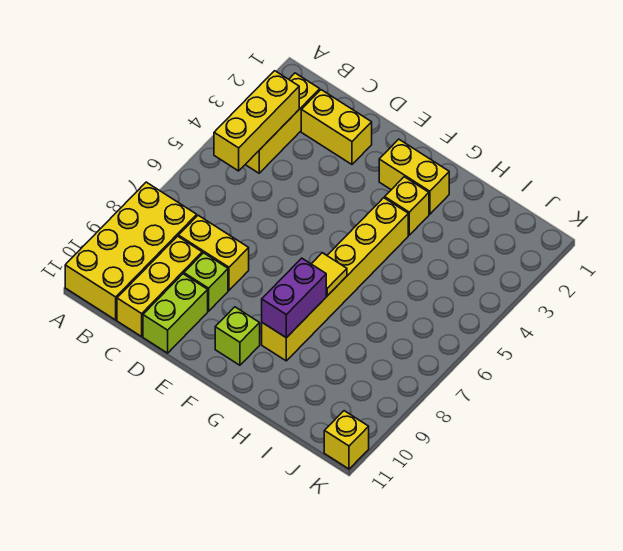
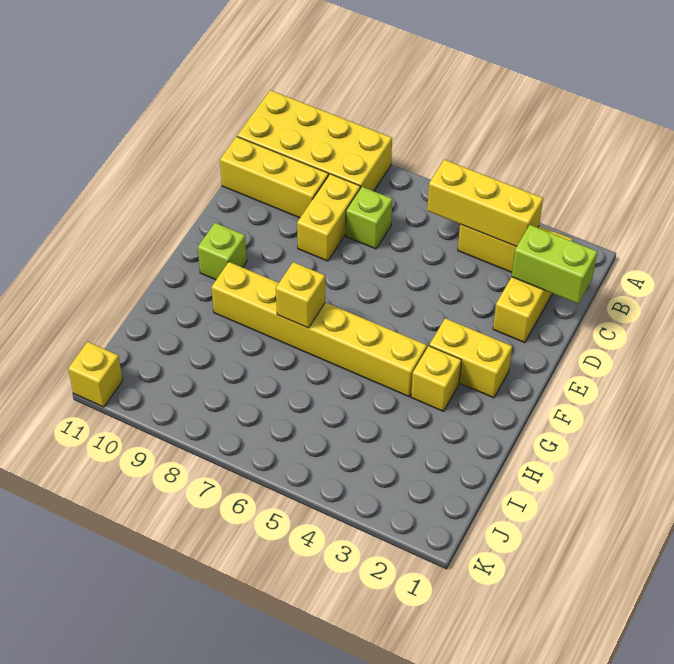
lime brick D9 level 1 -> lime brick C7 level 1
lime brick D10:D11 level 1 -> lime brick C1:C2 level 2
yellow brick F2:G2 level 1 -> yellow brick F2:F3 level 1
yellow tile G7 level 2 -> yellow brick G7 level 2
purple brick G8:G9 level 2 -> none

